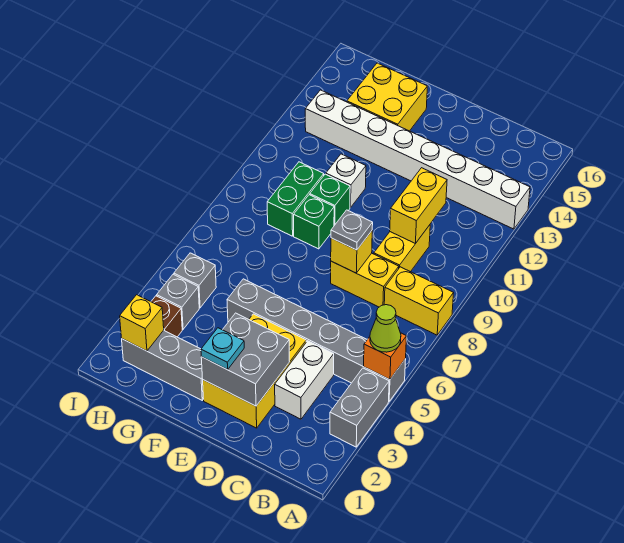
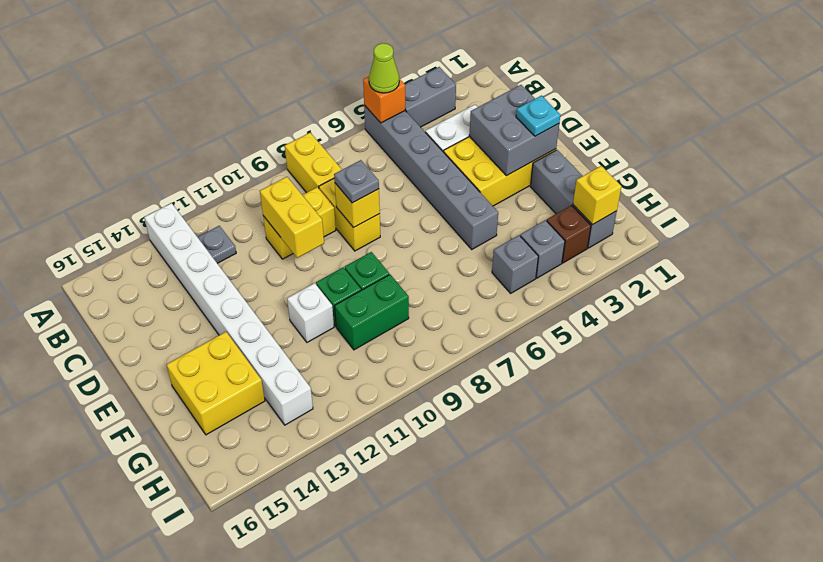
none -> grey plate B12 level 1
yellow brick C10:C11 level 2 -> yellow brick C10:D10 level 2

